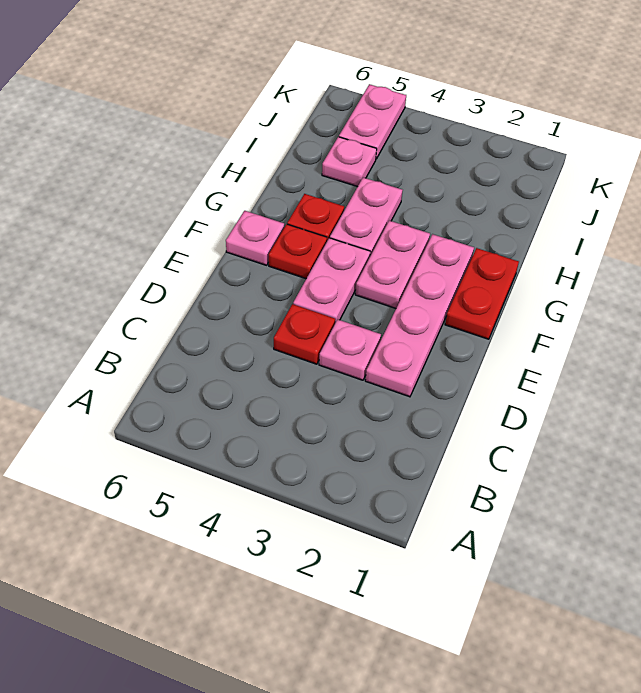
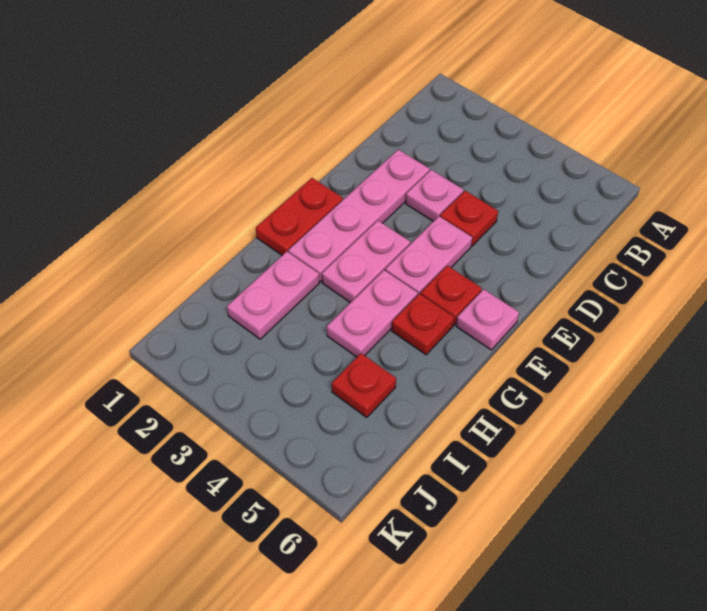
pink plate I5 level 1 -> red plate I5 level 1
pink plate J5:K5 level 1 -> pink plate H2:I2 level 1

